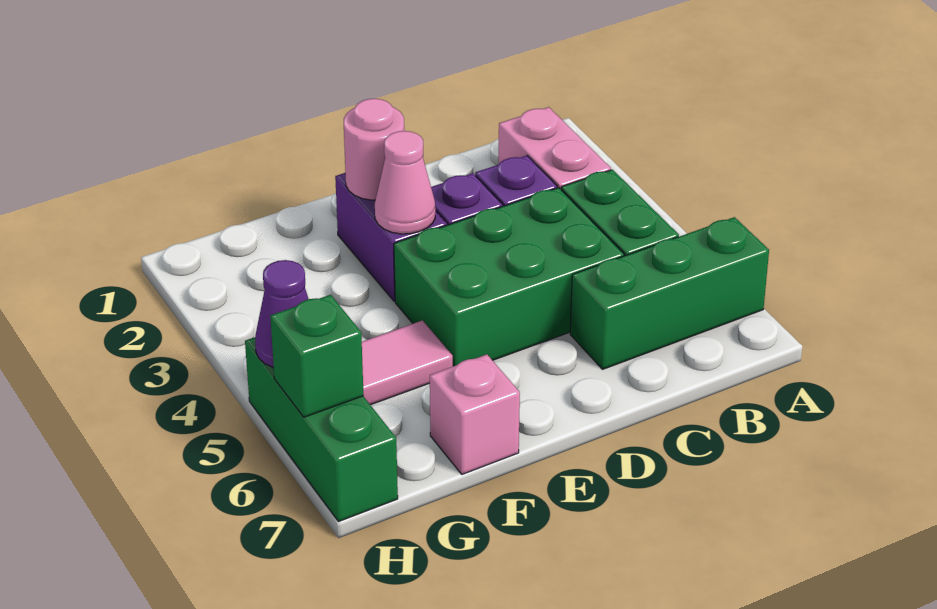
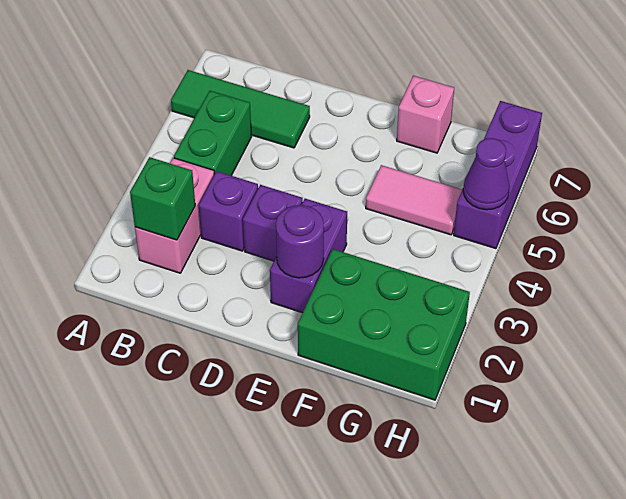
green brick A6:C6 level 1 -> green tile A6:C6 level 1
green brick C4:E5 level 1 -> green brick F1:H2 level 1
pink round brick E2 level 2 -> purple round brick E2 level 2
pink cone E3 level 2 -> none
green brick H5:H7 level 1 -> purple brick H5:H7 level 1
green brick H6 level 2 -> green brick B2 level 2

